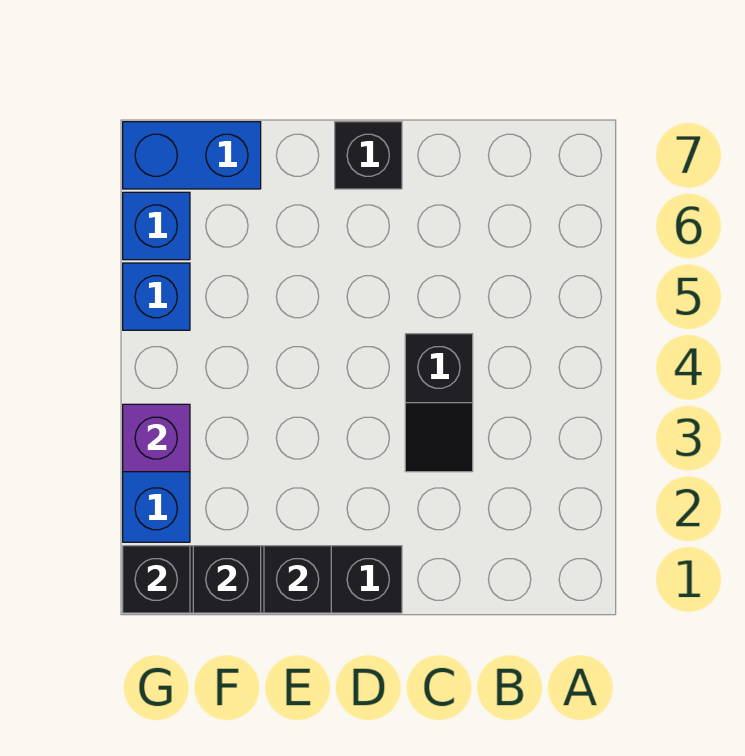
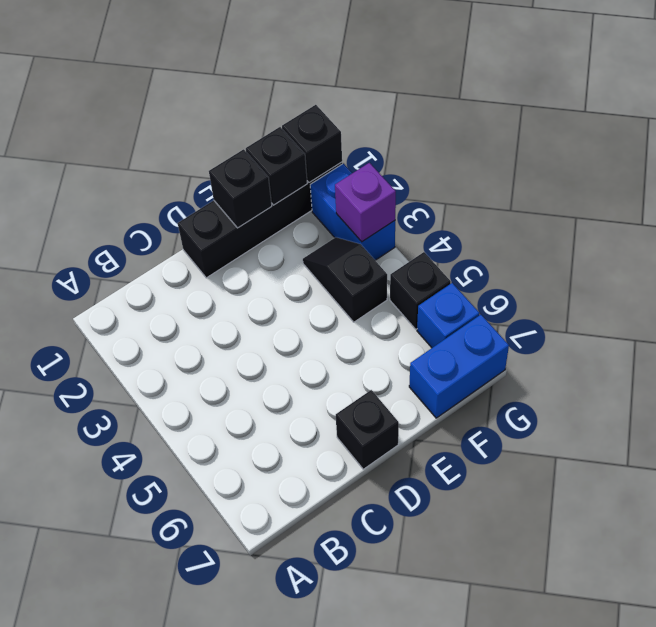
black slope C3:C4 level 1 top 4 -> black slope F3:F4 level 1 top 4
blue brick G5 level 1 -> black brick G5 level 1

